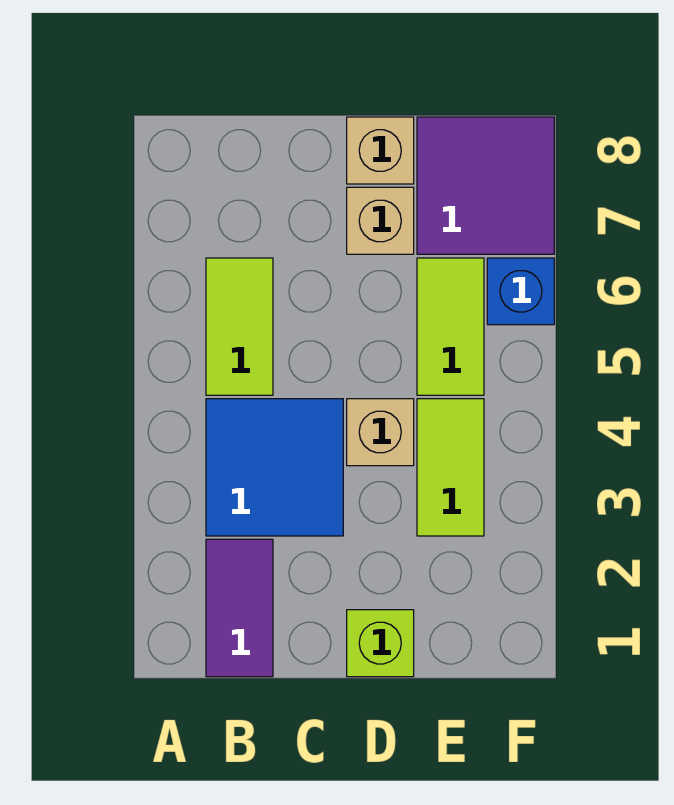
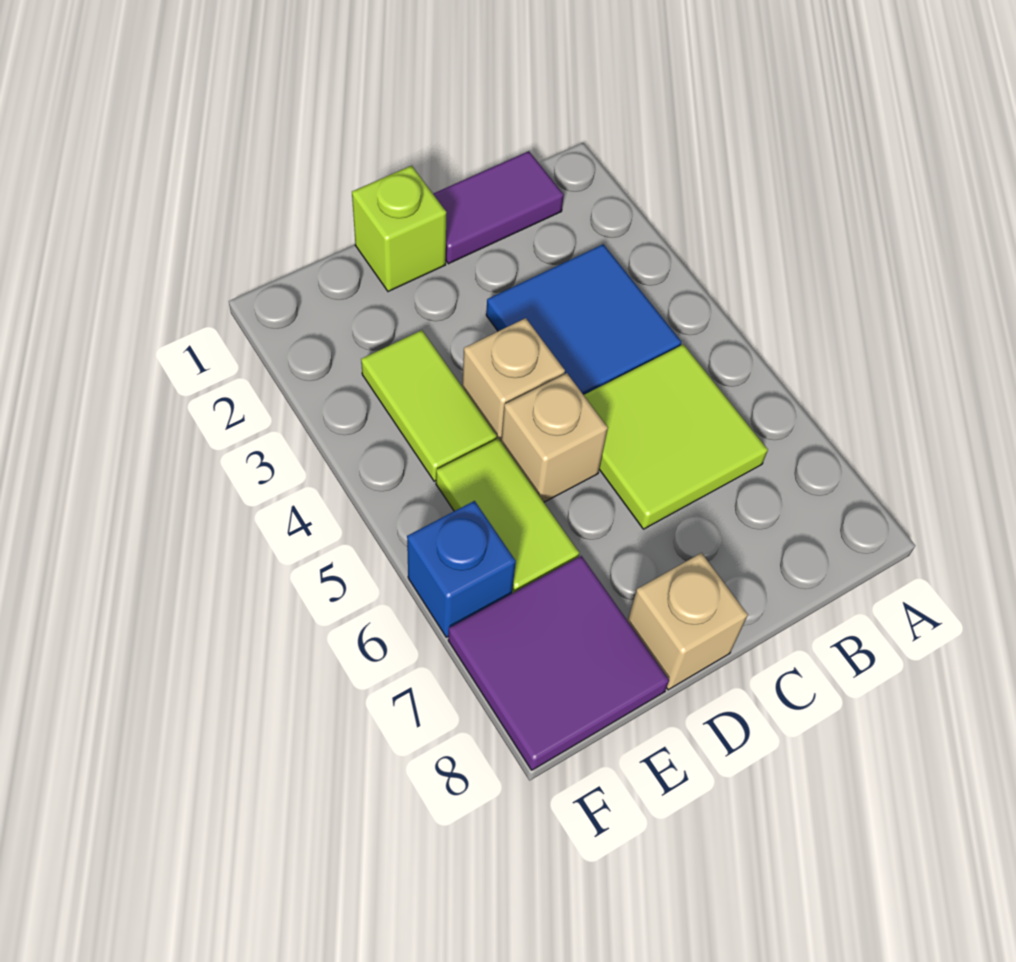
purple tile B1:B2 level 1 -> purple tile B1:C1 level 1
lime tile B5:B6 level 1 -> lime tile B5:C6 level 1
tan brick D7 level 1 -> tan brick D5 level 1

